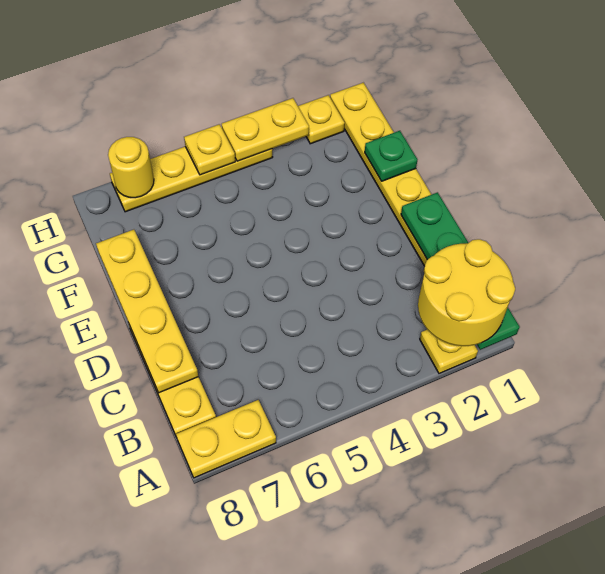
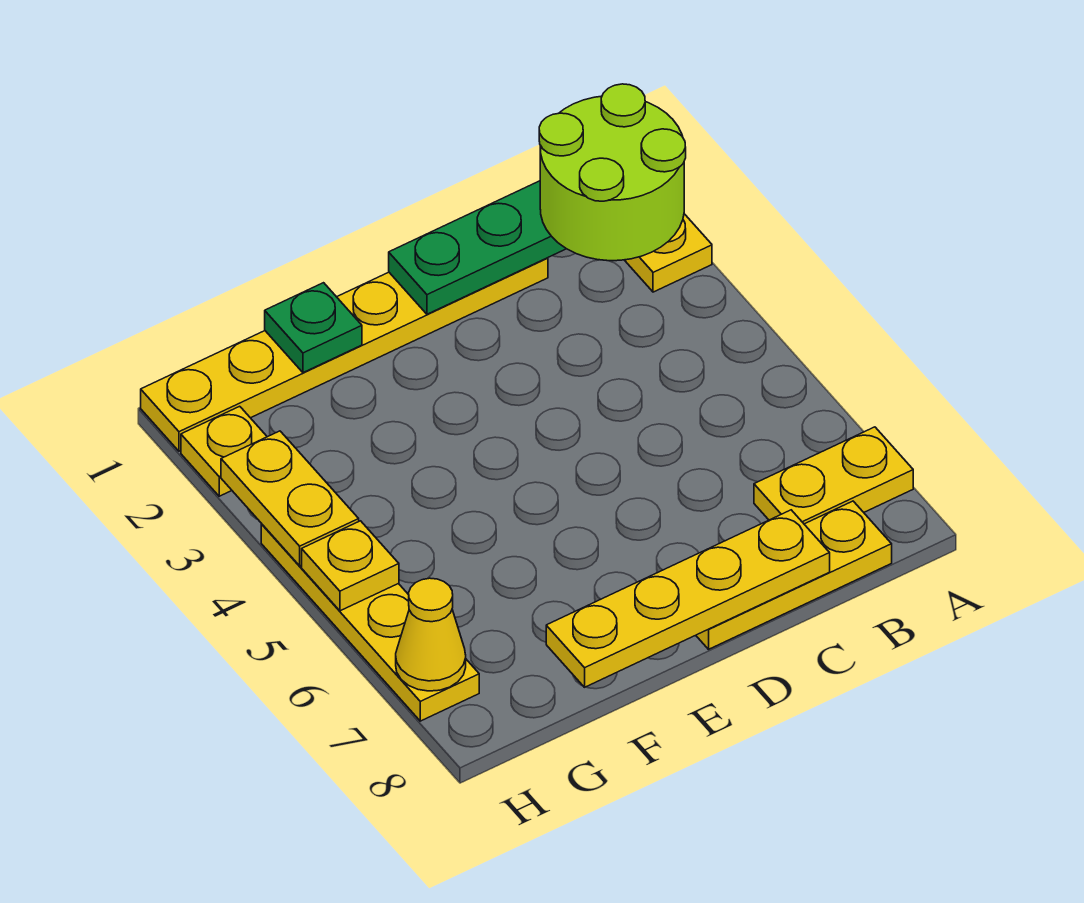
yellow round brick A1:B2 level 3 -> lime round brick A1:B2 level 3
yellow plate A7:A8 level 1 -> yellow plate A7:B7 level 1
yellow round brick H7 level 2 -> yellow cone H7 level 2

